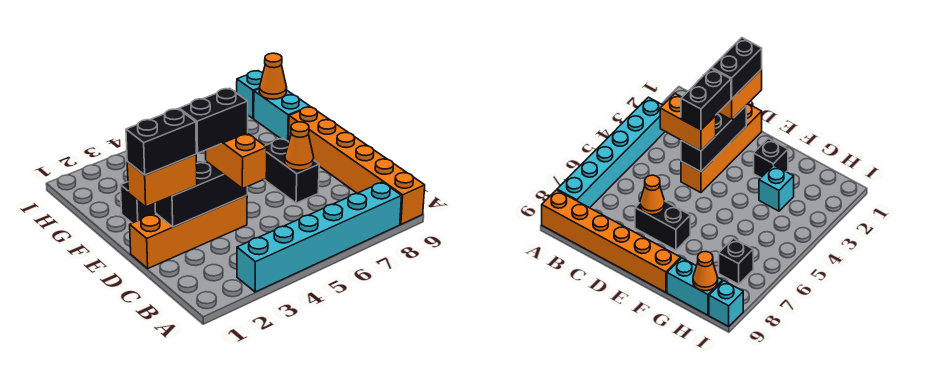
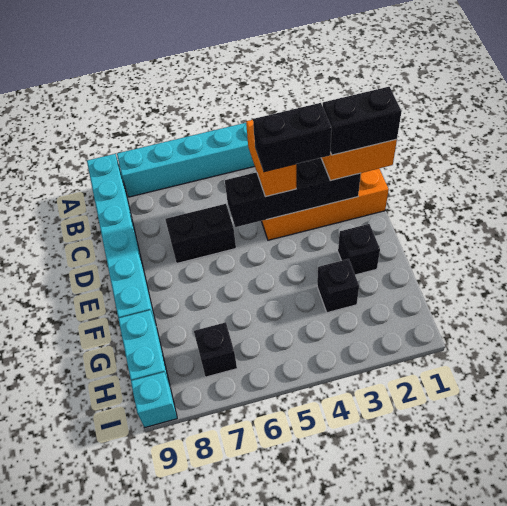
orange brick A9:F9 level 1 -> cyan brick A9:F9 level 1
black brick D2:D4 level 2 -> black brick D2:D5 level 2
black brick D7:E7 level 1 -> black brick D6:D7 level 1
orange cone D7 level 2 -> none
cyan brick G3 level 1 -> black brick G3 level 1
orange cone H9 level 2 -> none

